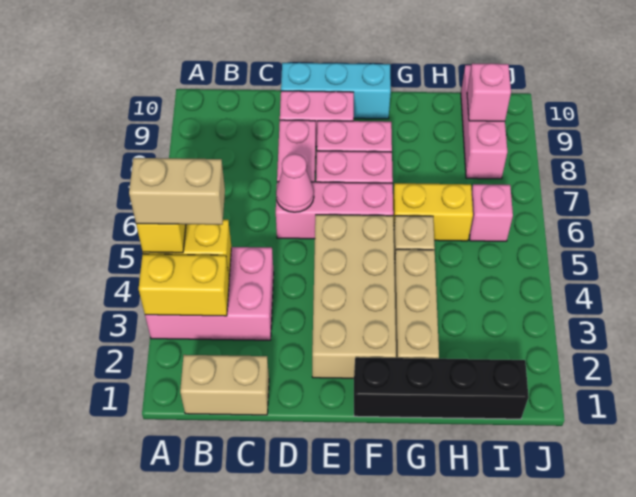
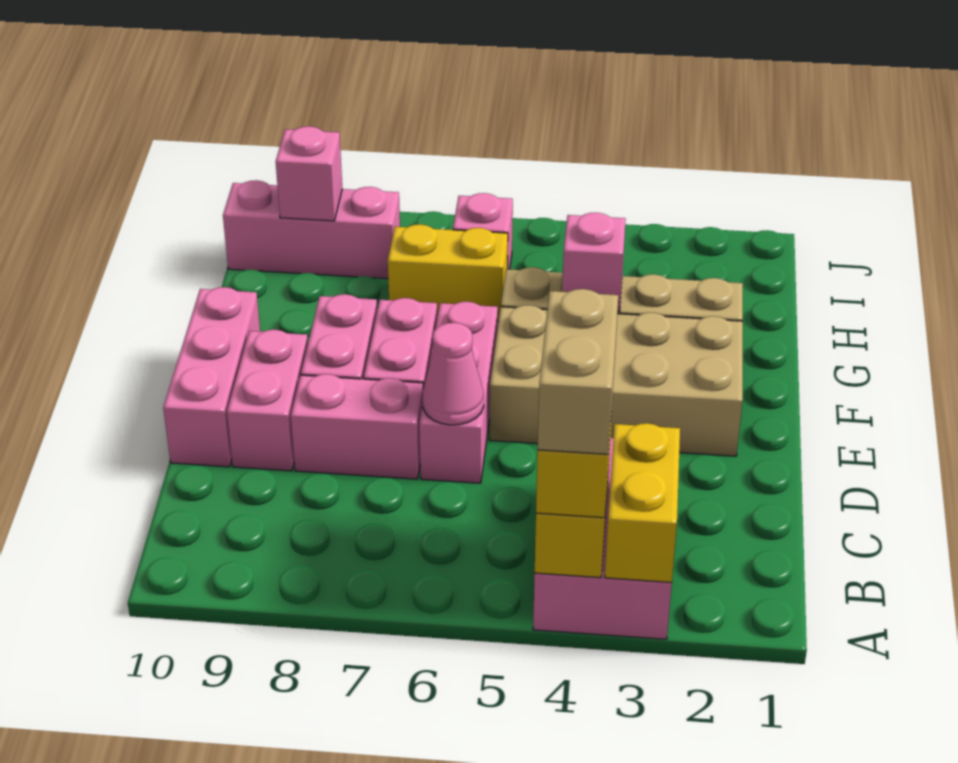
tan brick B1:C1 level 1 -> none
cyan brick D10:F10 level 1 -> pink brick D10:F10 level 1
black brick F1:I1 level 1 -> none
none -> pink brick G4 level 2
yellow brick G6:H6 level 1 -> yellow brick H6:H7 level 1

